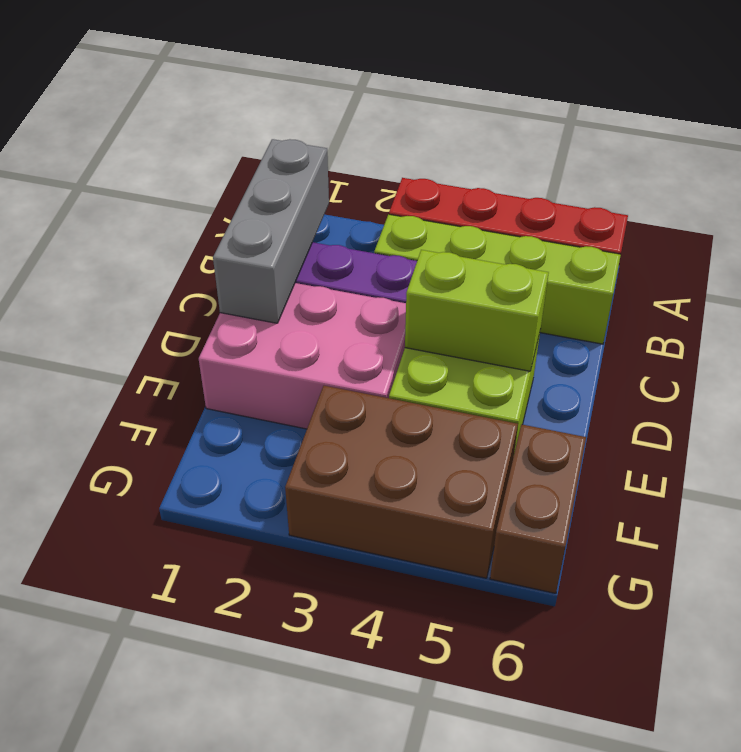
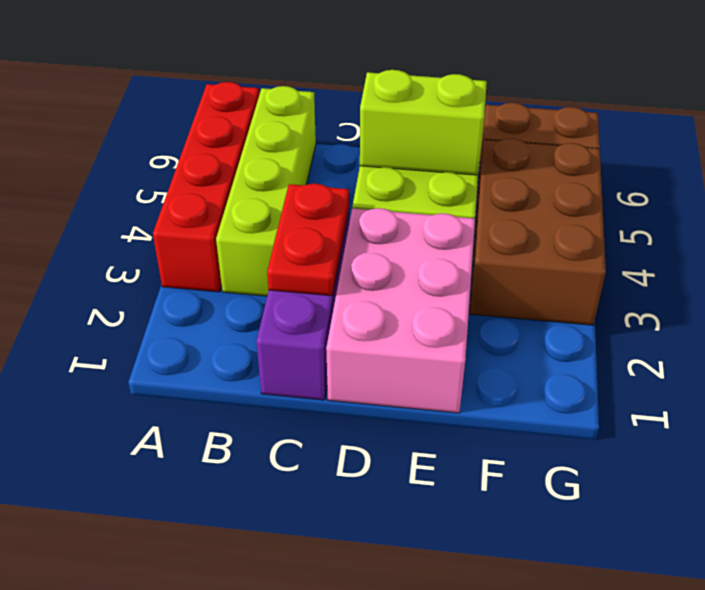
grey brick B1:D1 level 2 -> none
none -> red plate C2:C3 level 2
lime brick D4:D5 level 2 -> lime brick D5:E5 level 2

